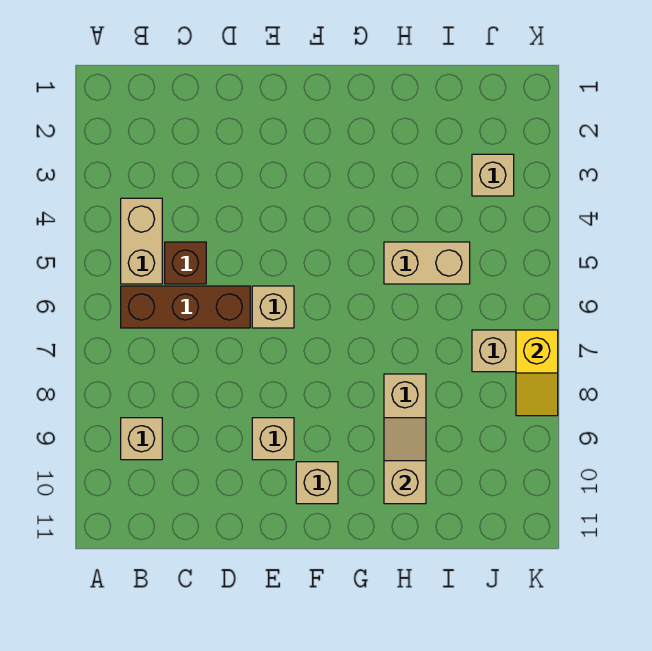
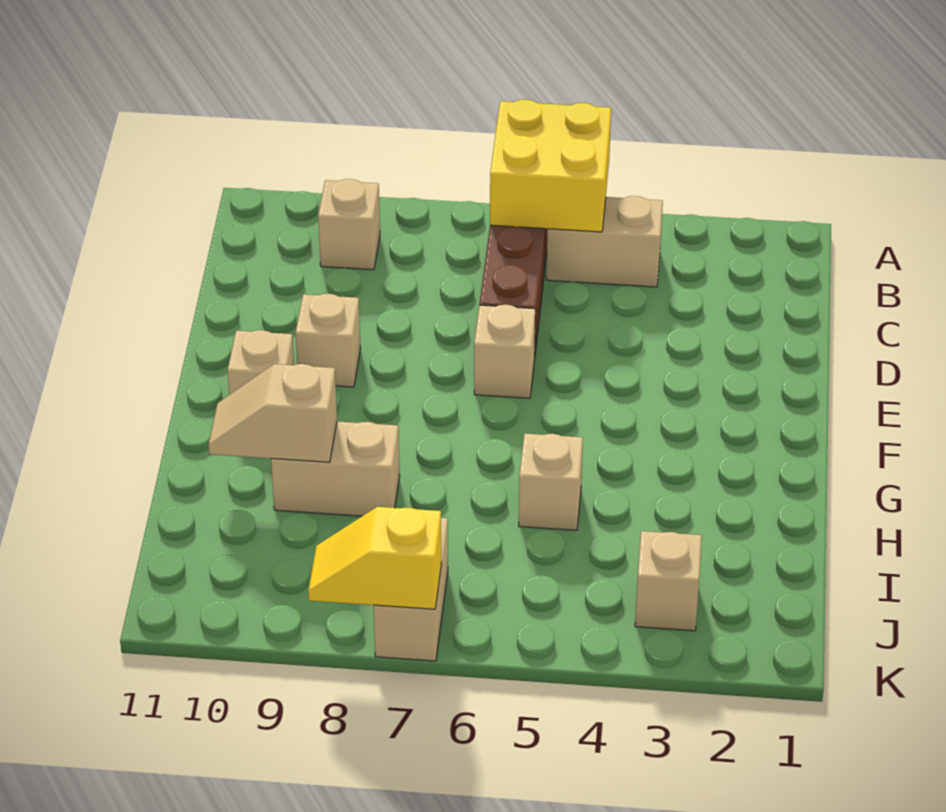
none -> yellow brick A5:B6 level 2
brown brick C5 level 1 -> none
tan brick H5:I5 level 1 -> tan brick H5 level 1
tan slope H9:H10 level 2 top 10 -> tan slope H9:H10 level 2 top 9

